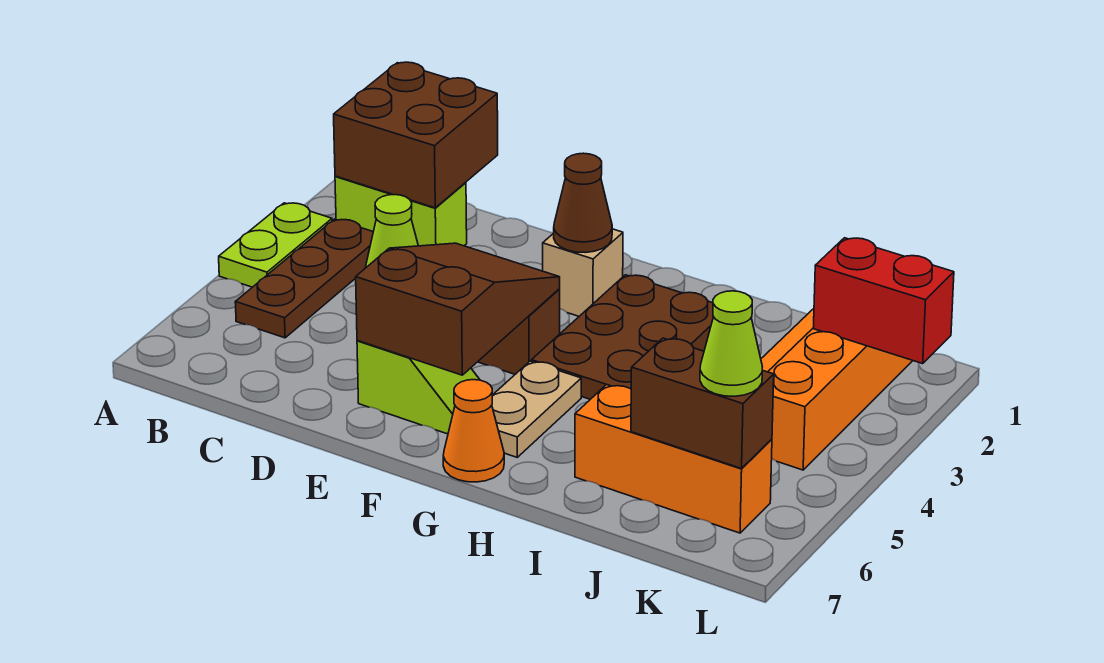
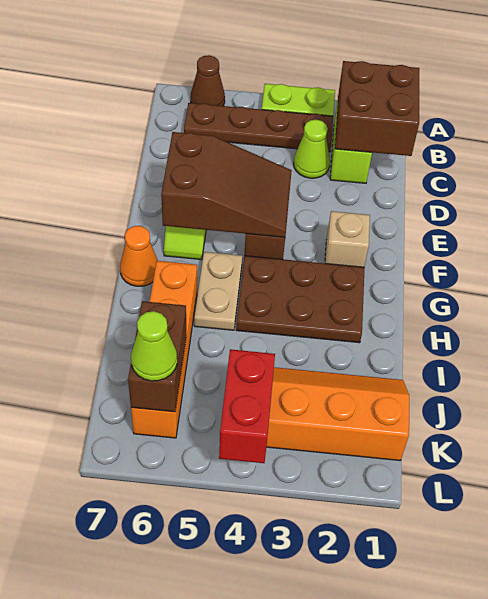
brown plate B3:B5 level 1 -> brown plate B3:B6 level 1
brown cone F2 level 2 -> brown cone A6 level 1
tan plate G5:G6 level 1 -> tan plate G5:H5 level 1
orange brick I6:K6 level 1 -> orange brick H6:K6 level 1
red brick K2:L2 level 2 -> red brick K4:L4 level 2

